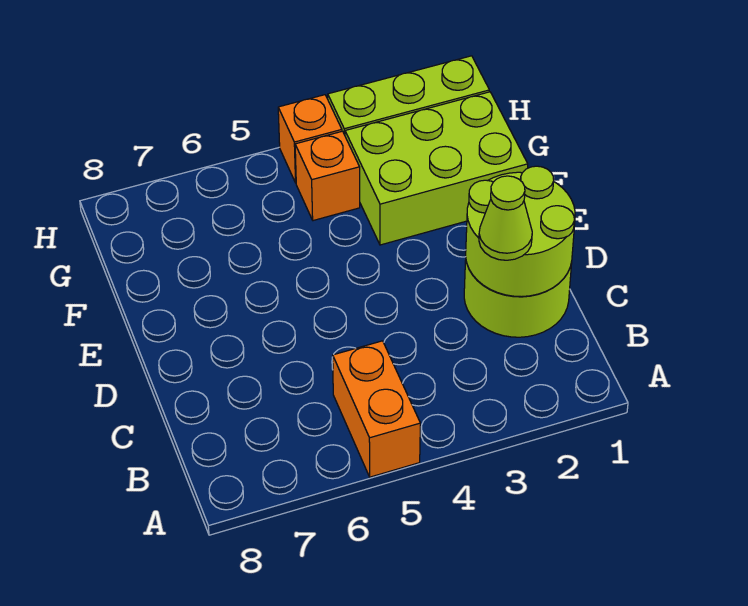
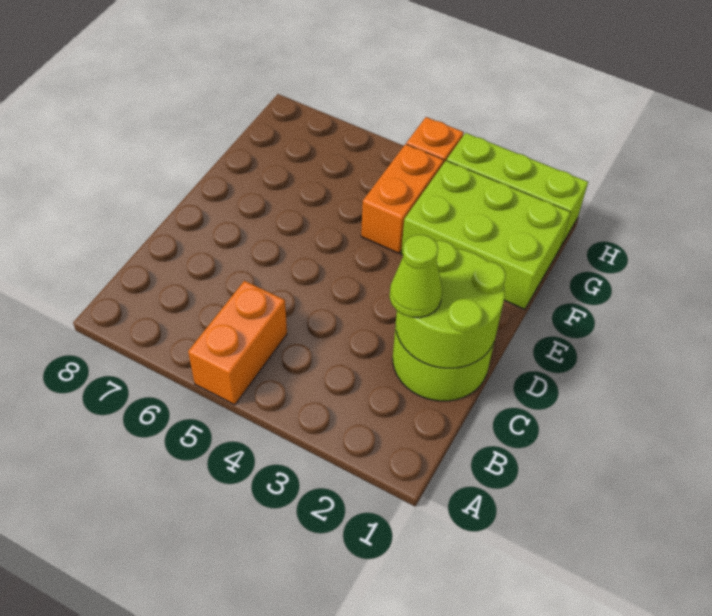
orange brick G4 level 1 -> orange brick F4:G4 level 1

